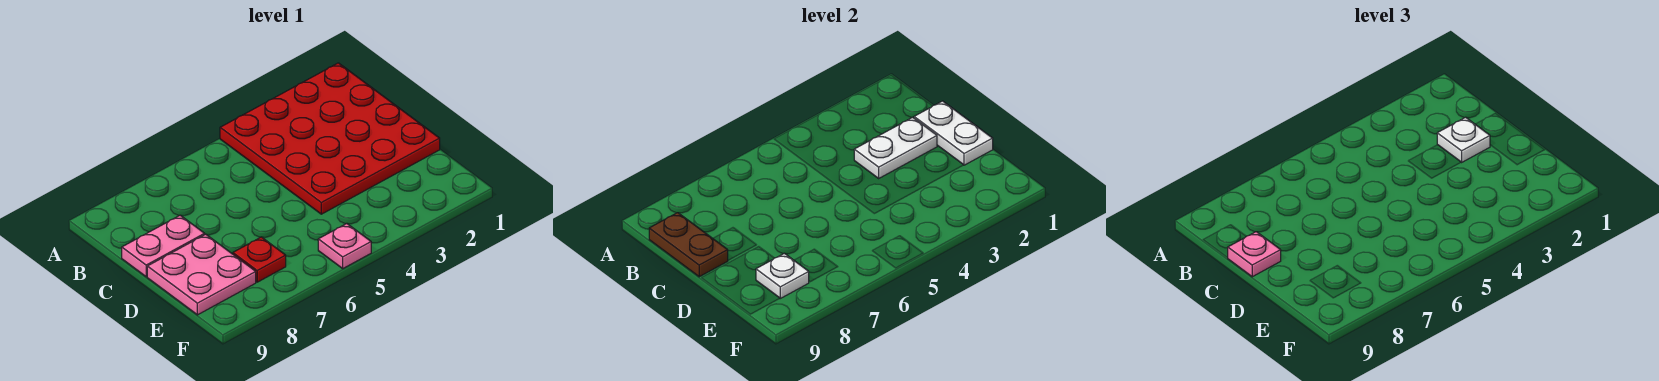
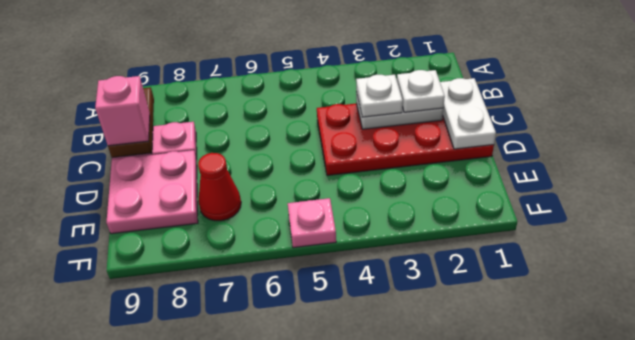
red plate A1:D4 level 1 -> red plate C1:D4 level 1
pink plate C9 level 3 -> pink brick C9 level 3
red plate E7 level 1 -> red cone E7 level 1
white plate E8 level 2 -> white plate C3 level 3

